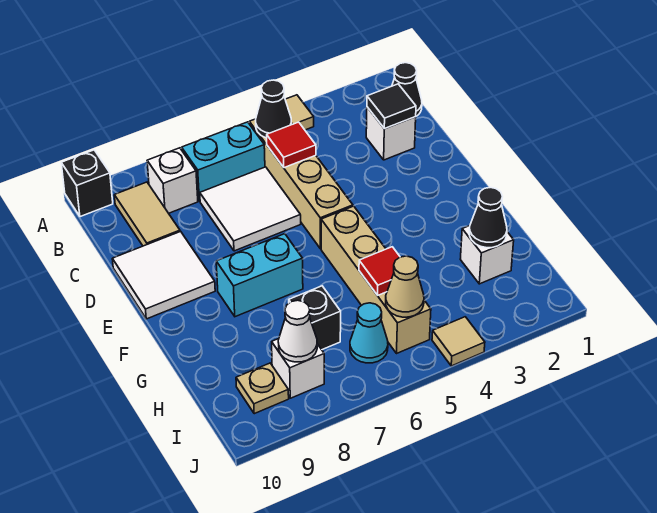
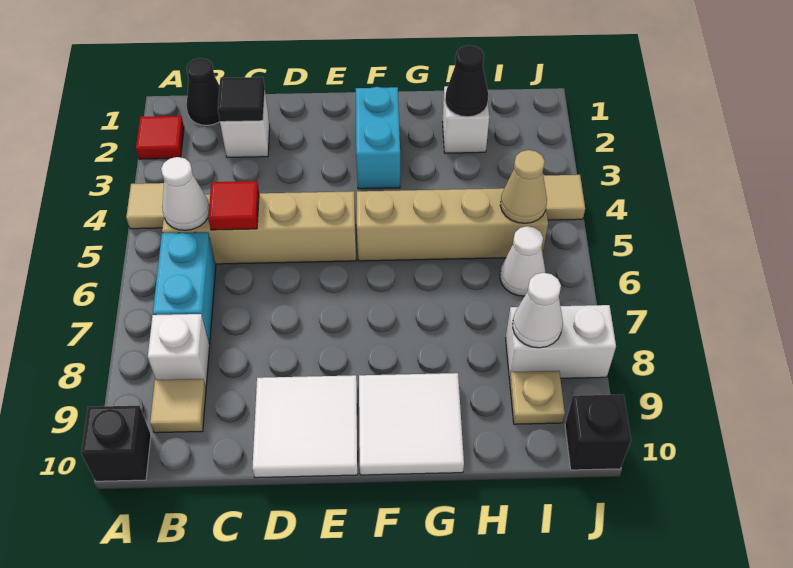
black cone B5 level 2 -> white cone B5 level 2
tan tile B9:C9 level 1 -> tan tile B9 level 1
white tile C6:D7 level 1 -> white tile F9:G10 level 1
cyan brick F7:F8 level 1 -> cyan brick F2:F3 level 1
red tile H5 level 2 -> red tile A2 level 1
black brick H7 level 1 -> black brick J10 level 1
cyan cone I6 level 1 -> white cone I6 level 1
white brick I8 level 1 -> white brick I8:J8 level 1

